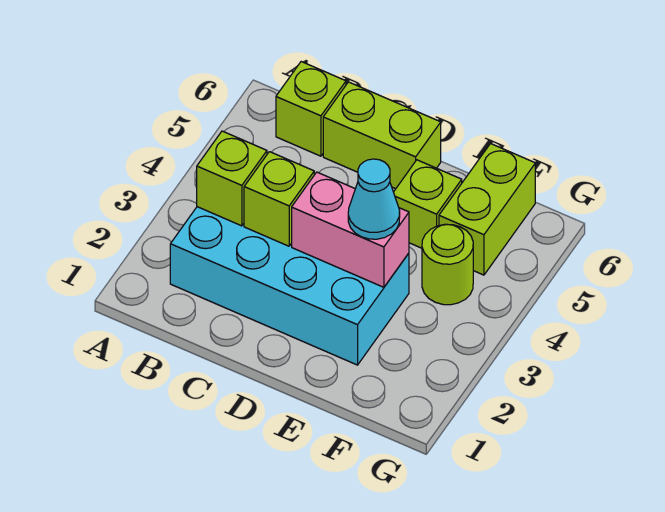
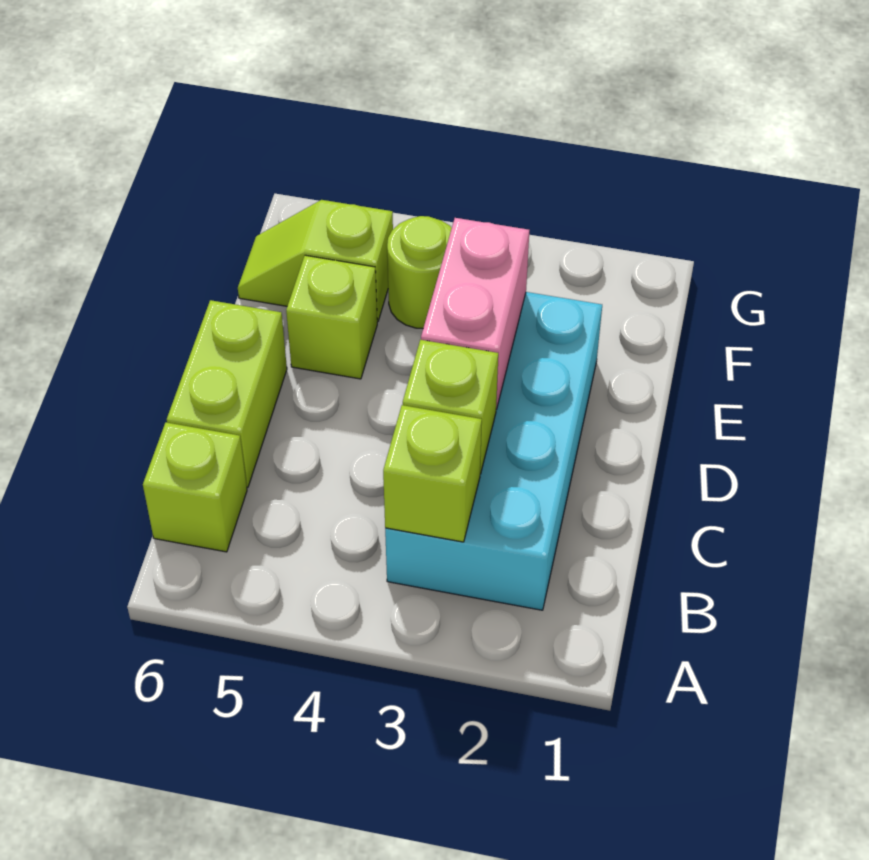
cyan cone E3 level 3 -> none
lime brick F5:F6 level 1 -> lime slope F5:F6 level 1 top 5

